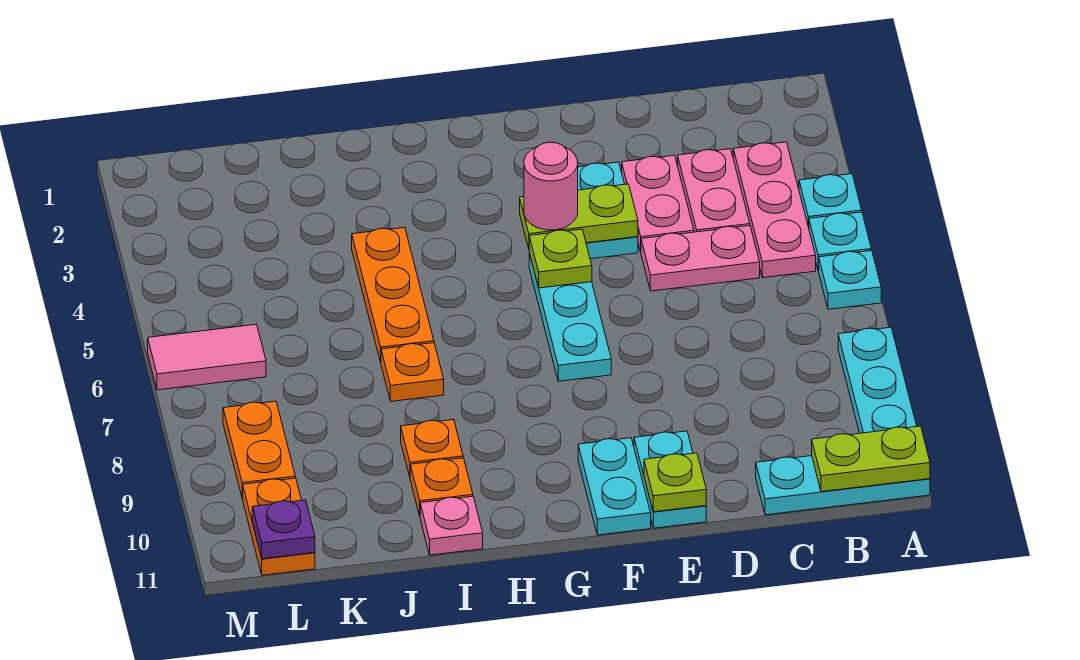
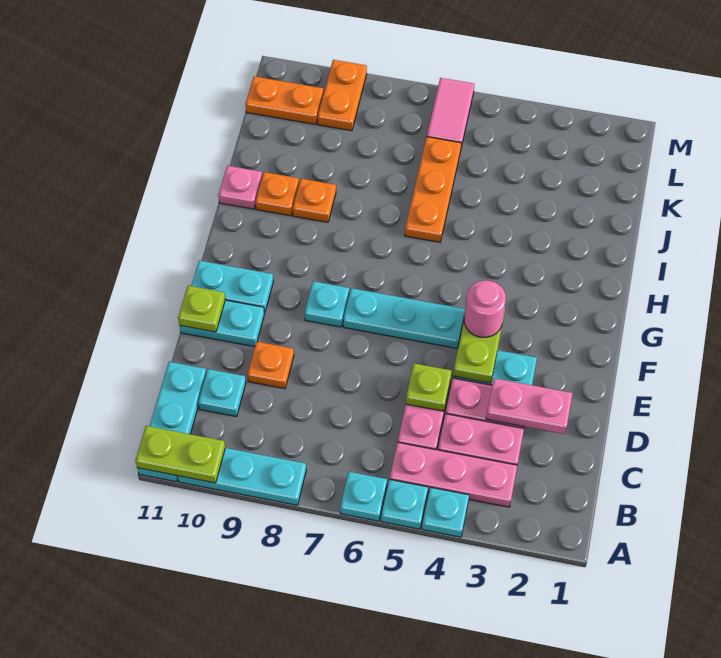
lime plate A11:B11 level 2 -> lime plate A10:A11 level 2
none -> cyan plate C10 level 1
none -> pink plate D2:D3 level 2
lime plate F5 level 2 -> lime plate D5 level 2
none -> cyan plate F8 level 1
orange plate I4:I6 level 1 -> orange plate I6:K6 level 1
orange plate I7 level 1 -> orange plate D9 level 1
orange plate L8:L9 level 1 -> orange plate L9:M9 level 1
purple plate L11 level 2 -> none

